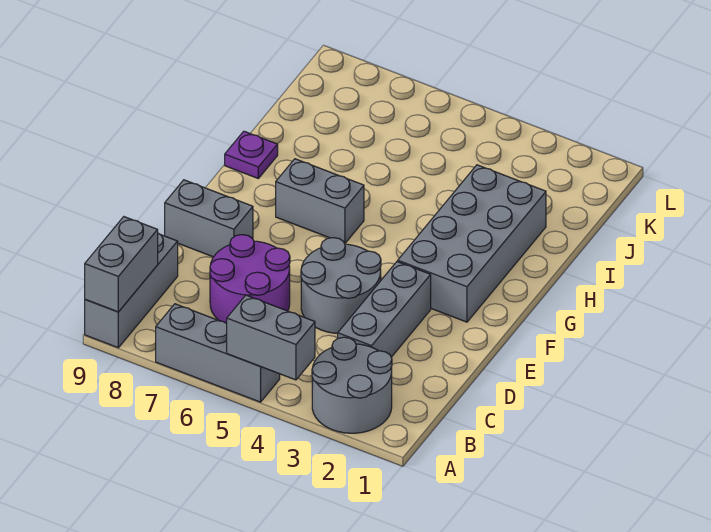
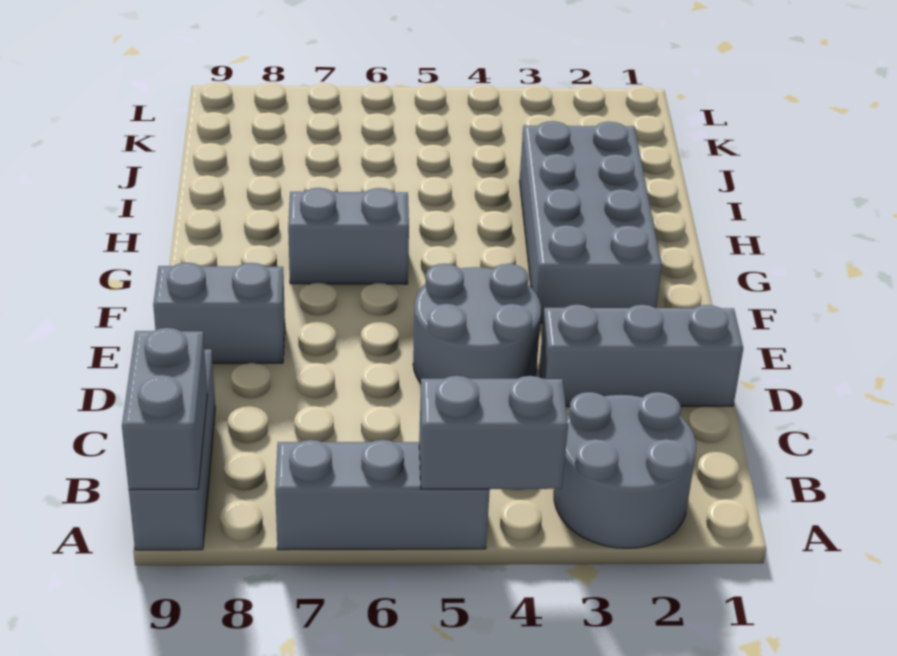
grey brick C3:E3 level 1 -> grey brick D1:D3 level 1
purple round brick C6:D7 level 1 -> none
purple plate H9 level 1 -> none

